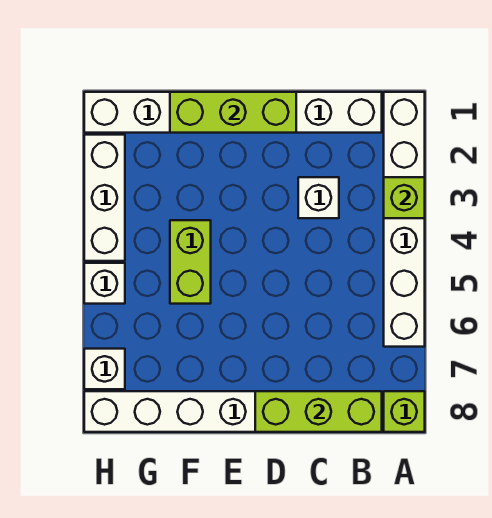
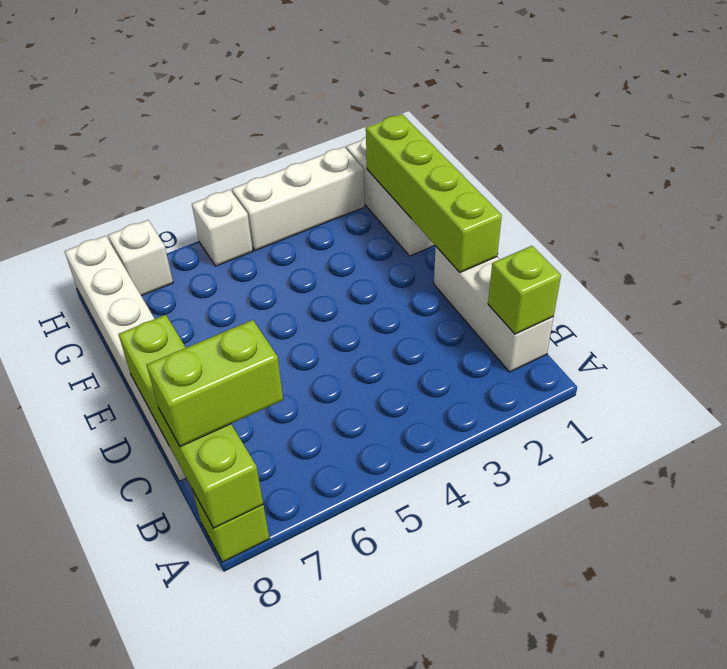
white brick A1:A6 level 1 -> none
lime brick A3 level 2 -> lime brick B1 level 2
lime brick B8:D8 level 2 -> lime brick A8:D8 level 2
white brick C3 level 1 -> none
lime brick D1:F1 level 2 -> lime brick D1:G1 level 2
lime brick F4:F5 level 1 -> lime brick B7:B8 level 3

